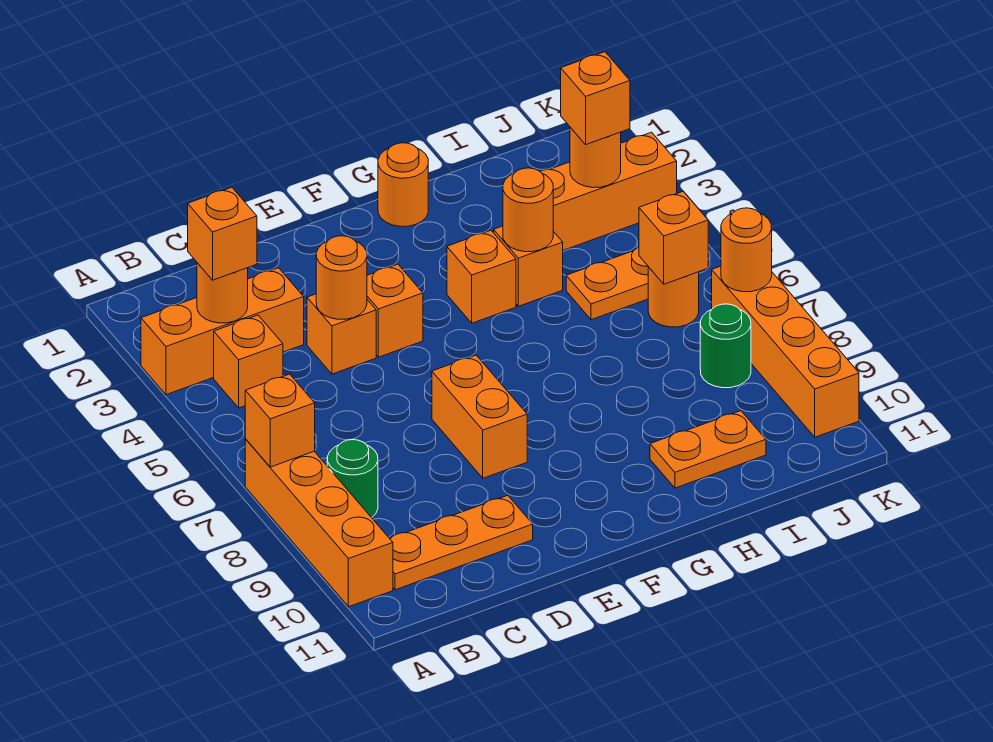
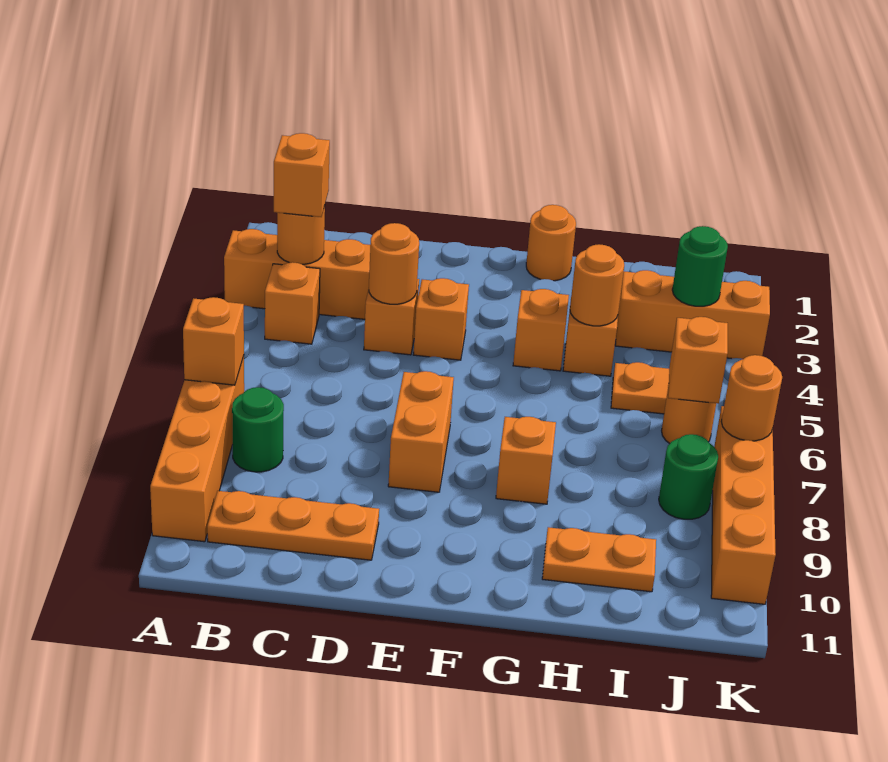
orange round brick J3 level 2 -> green round brick J3 level 2
orange brick J3 level 3 -> orange brick G8 level 1

